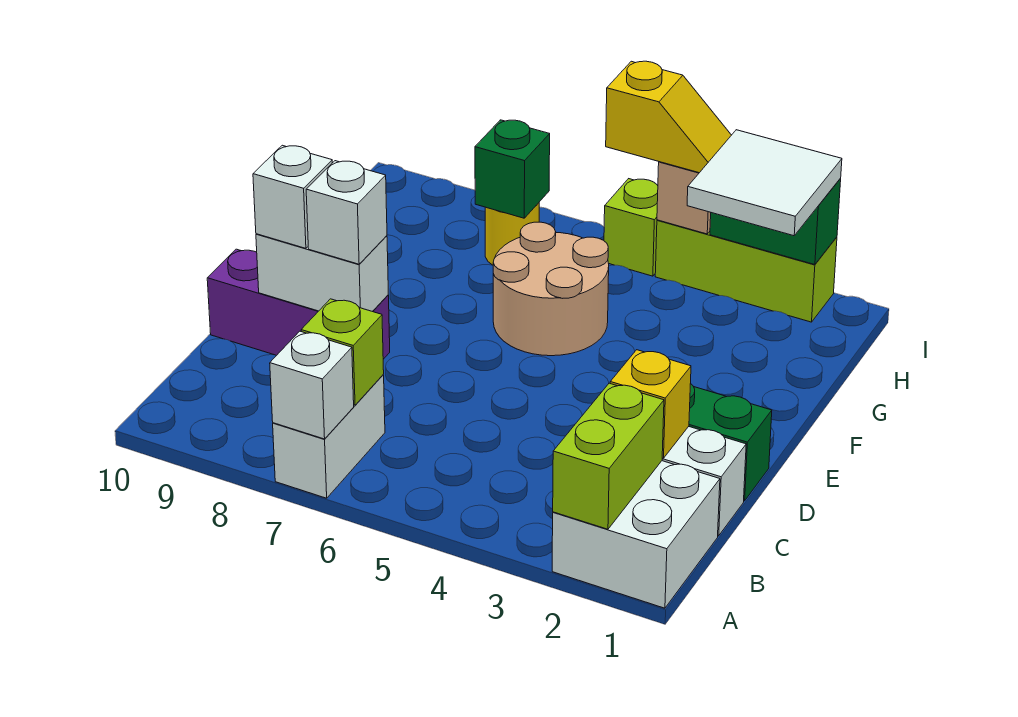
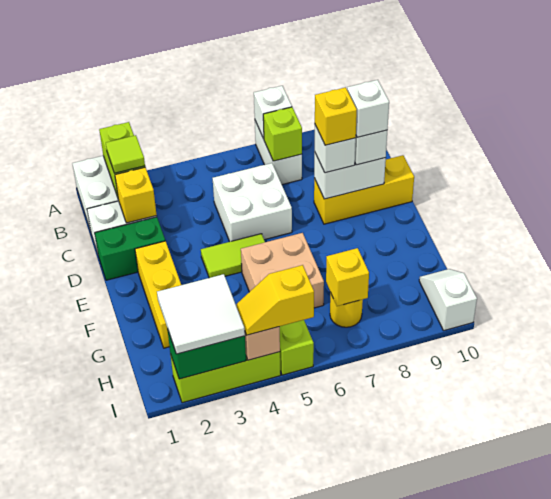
none -> lime tile B2 level 3
none -> white brick C5:D6 level 1
purple brick D8:D10 level 1 -> yellow brick D8:D10 level 1
none -> yellow brick D8 level 4
none -> white brick D9 level 4
none -> yellow brick E2:G2 level 1
none -> lime tile E4:E5 level 1
tan round brick F5:G6 level 1 -> tan brick F5:G6 level 1
green brick H7 level 2 -> yellow brick H7 level 2
none -> white slope H10:I10 level 1 top I

